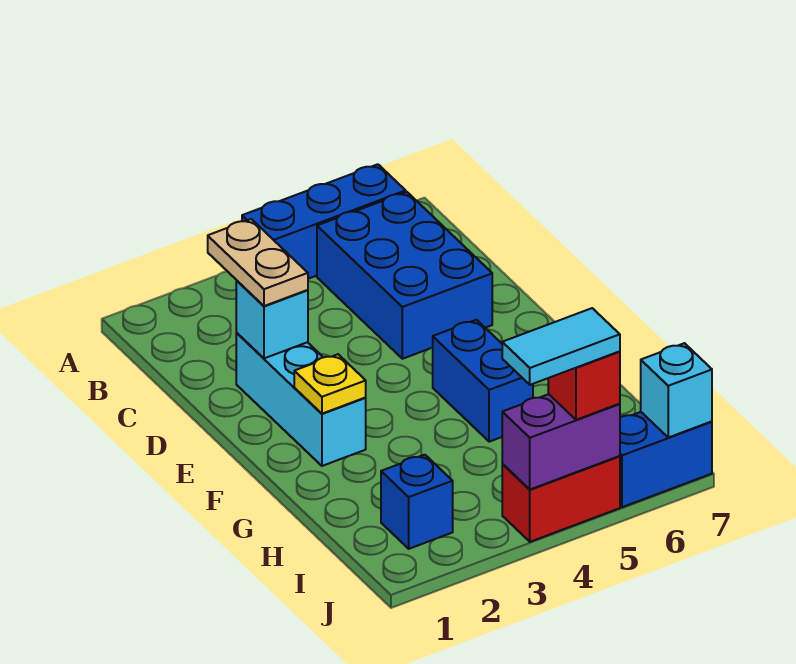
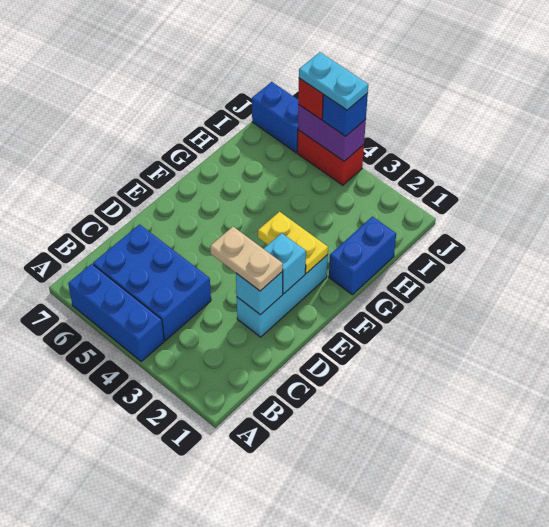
blue brick B5:D6 level 1 -> blue brick B4:C6 level 1
tan plate C2:D2 level 3 -> tan plate D2:D3 level 3
yellow plate F2 level 2 -> yellow plate F2:F3 level 2
blue brick F5:G5 level 1 -> blue brick G1:H1 level 1
blue brick I2 level 1 -> blue brick J4 level 3
cyan tile J4:J5 level 4 -> cyan plate J4:J5 level 4
cyan brick J7 level 2 -> cyan brick E2 level 2

